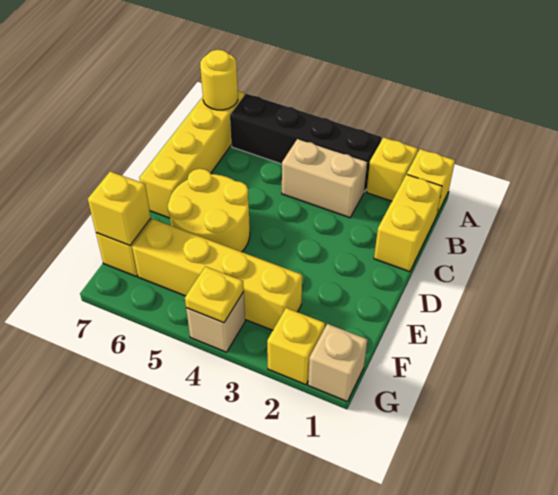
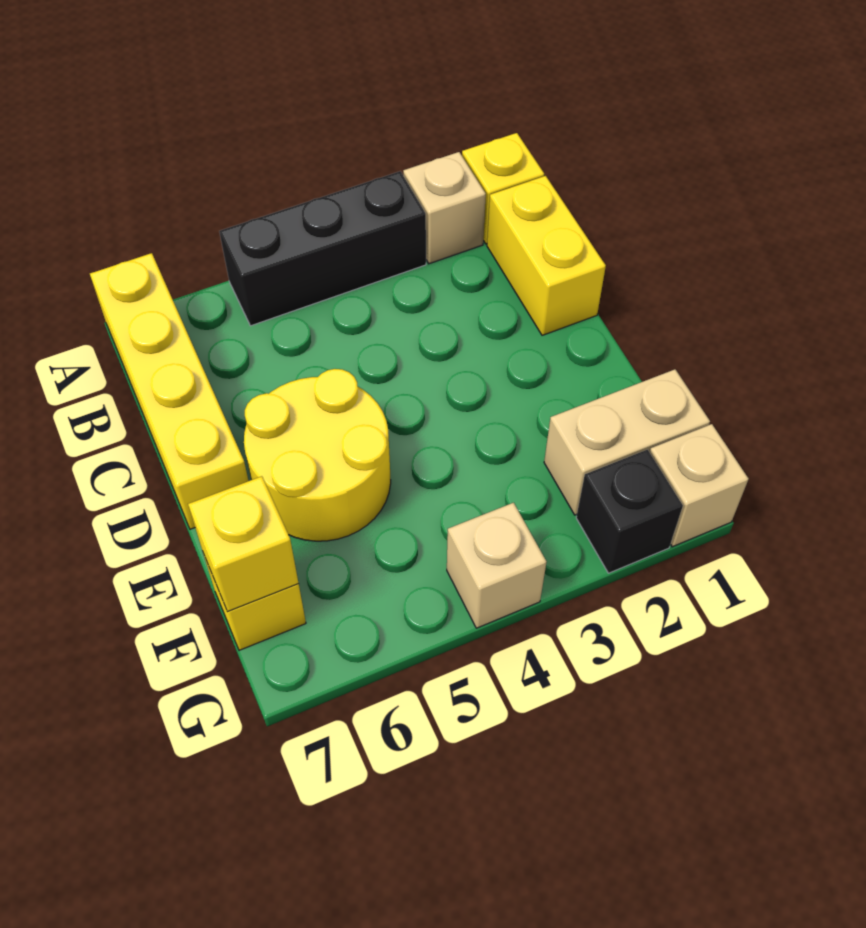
yellow brick A2 level 1 -> tan brick A2 level 1
black brick A3:A6 level 1 -> black brick A3:A5 level 1
yellow round brick A7 level 2 -> none
tan brick B3:B4 level 1 -> tan brick F1:F2 level 1
yellow brick F3:F6 level 1 -> none
yellow brick G2 level 1 -> black brick G2 level 1
yellow plate G4 level 2 -> none

